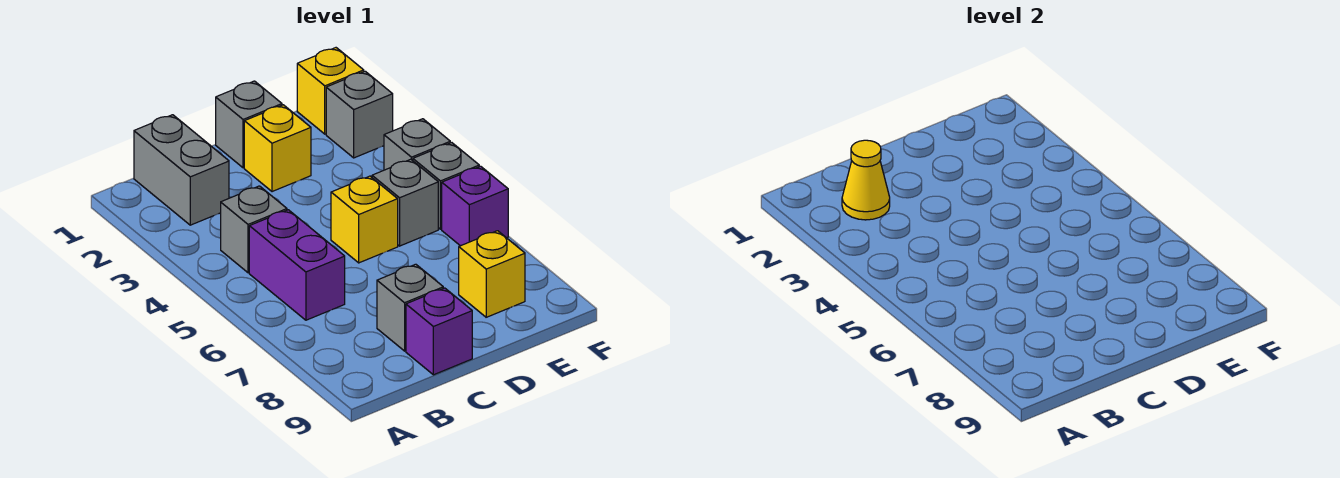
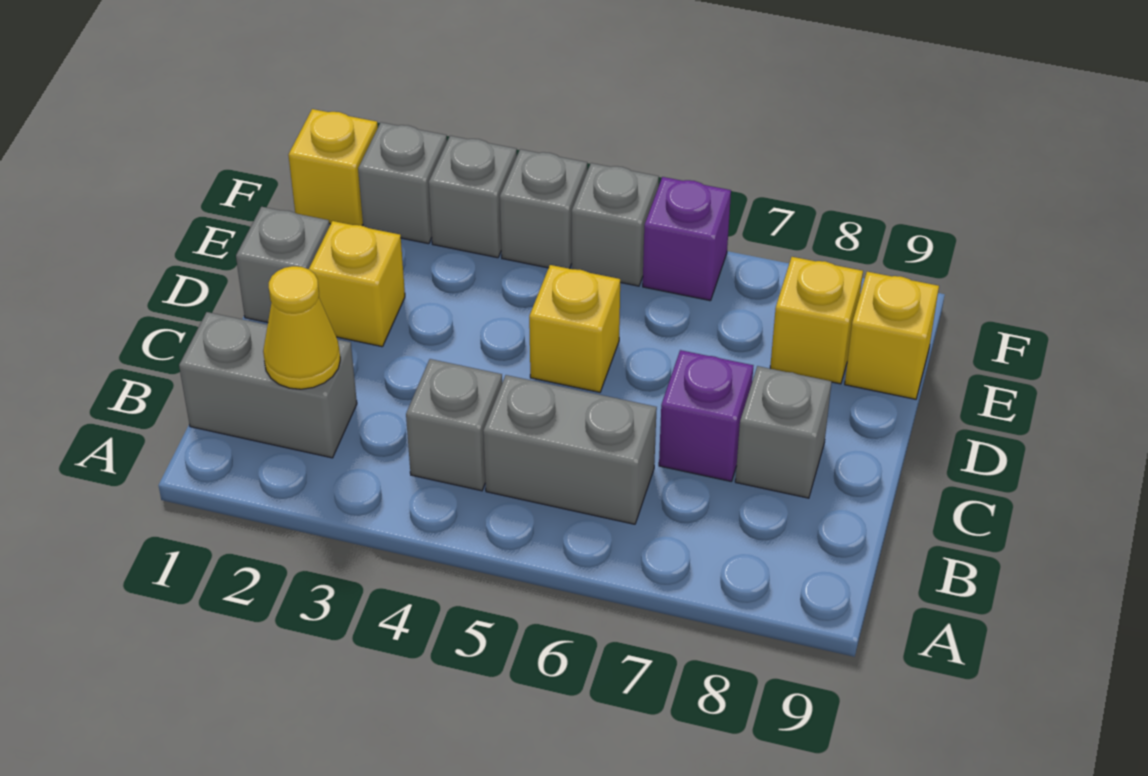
purple brick B5:B6 level 1 -> grey brick B5:B6 level 1
purple brick C9 level 1 -> purple brick C7 level 1
grey brick E5 level 1 -> grey brick F3 level 1
none -> yellow brick E9 level 1

